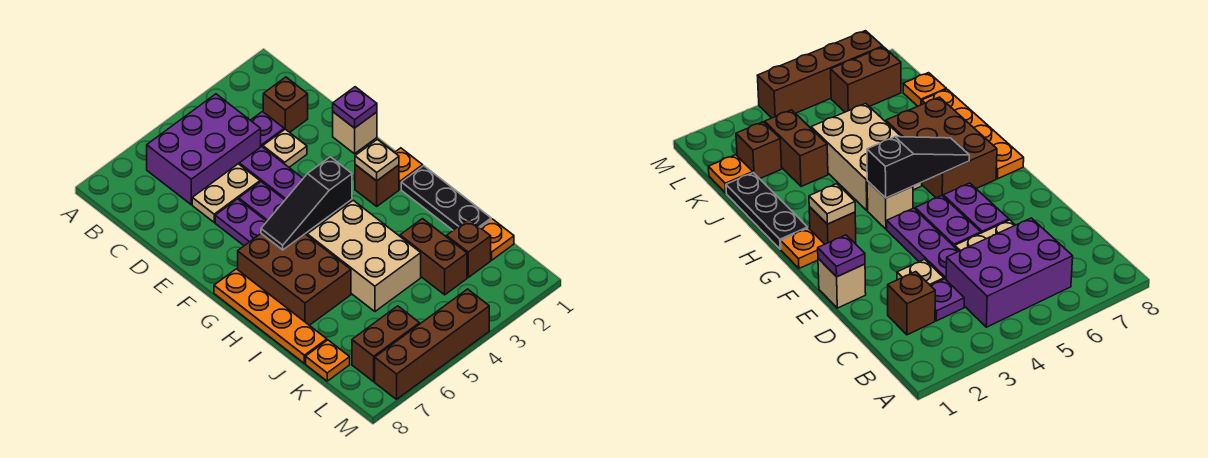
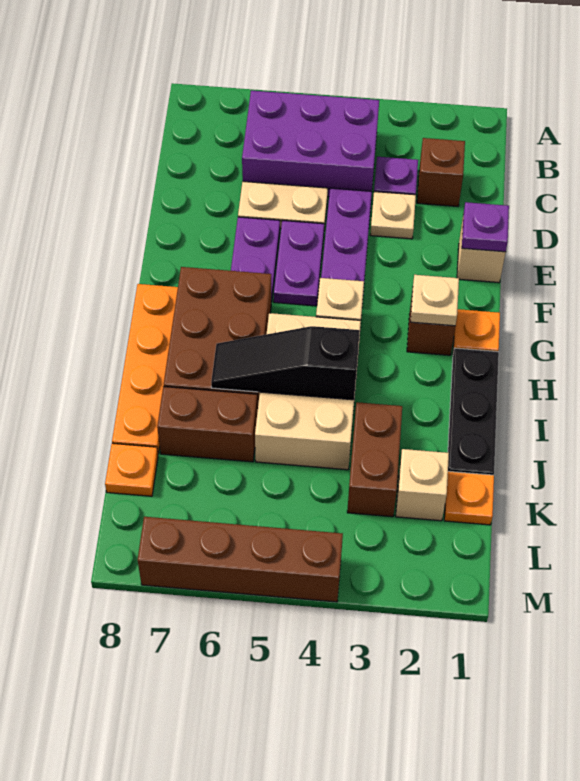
black slope G4:G6 level 2 top 4 -> black slope I4:I6 level 2 top 4
brown brick K2 level 1 -> tan brick K2 level 1
brown brick L6:L7 level 1 -> brown brick J6:J7 level 1

